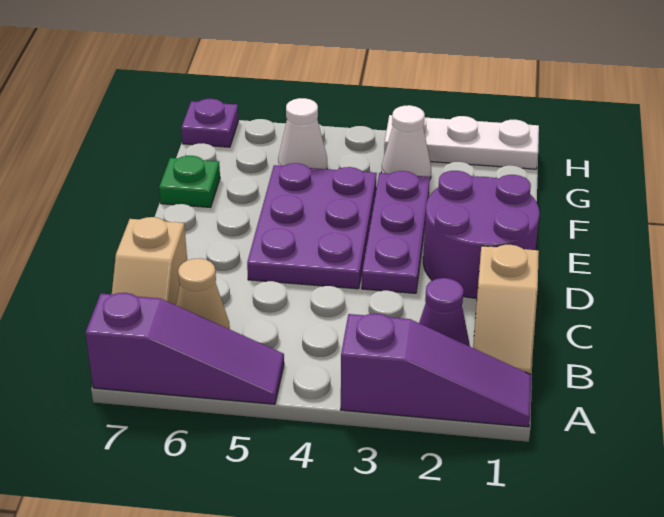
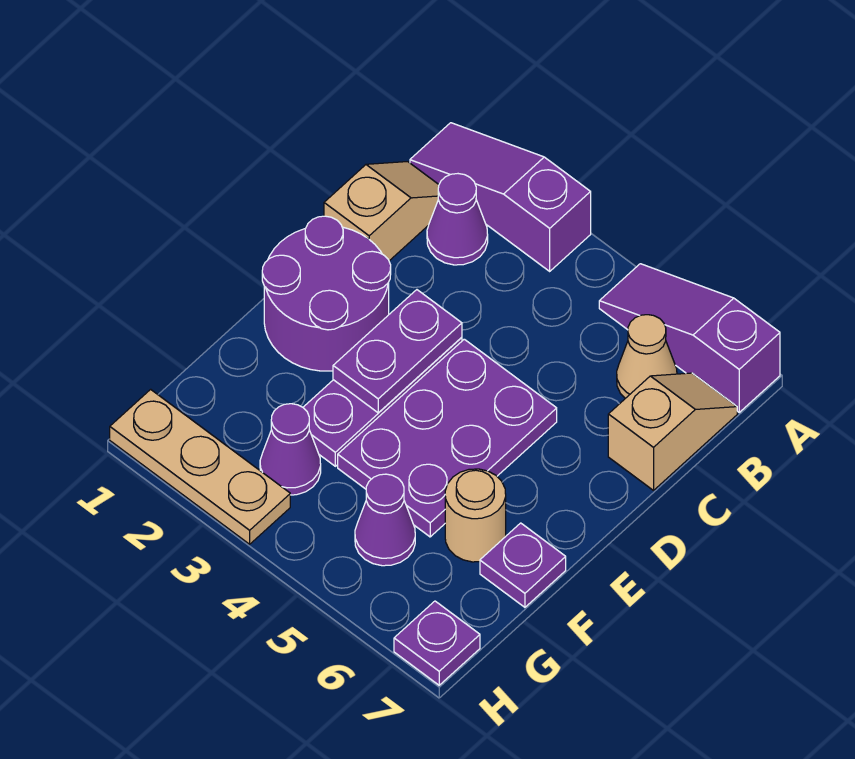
none -> purple plate D3:E3 level 2
none -> tan round brick F6 level 1
green plate F7 level 1 -> purple plate F7 level 1
white cone G3 level 1 -> purple cone G3 level 1
white cone G5 level 1 -> purple cone G5 level 1
white plate H1:H3 level 1 -> tan plate H1:H3 level 1

